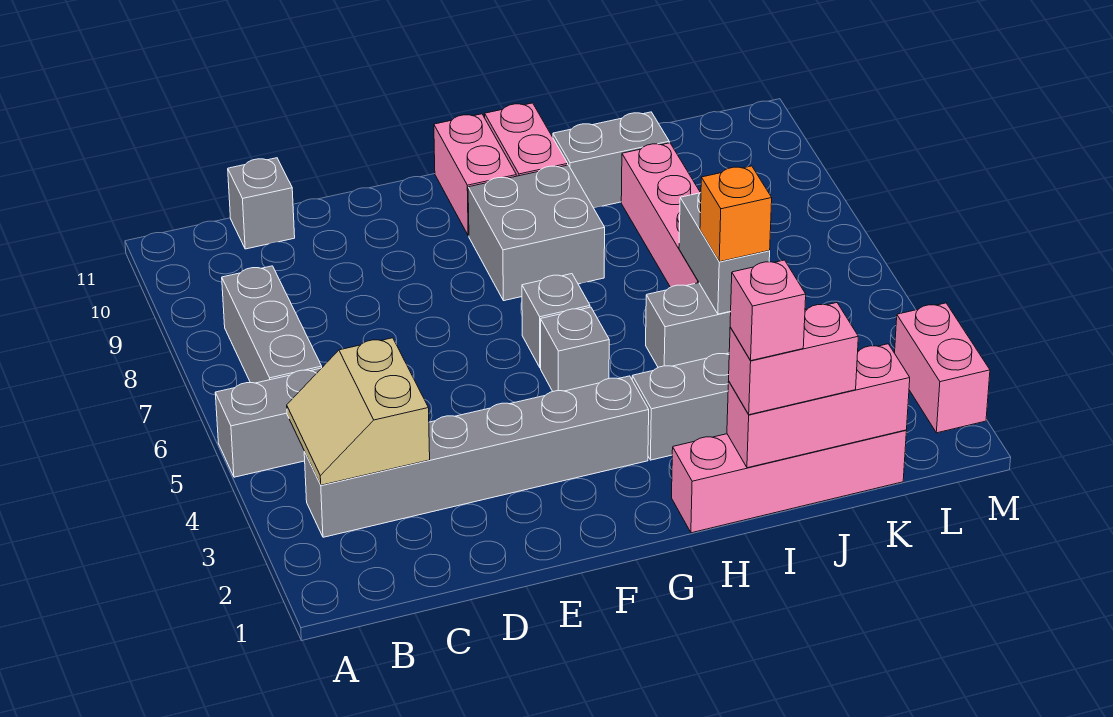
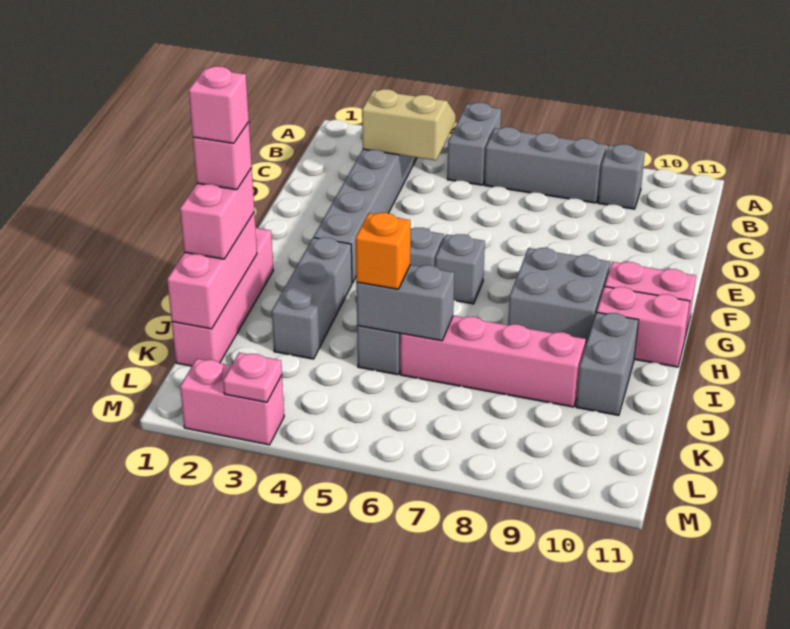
grey brick C11 level 1 -> grey brick B9 level 1
none -> pink brick I1 level 5
none -> pink plate M3 level 2

